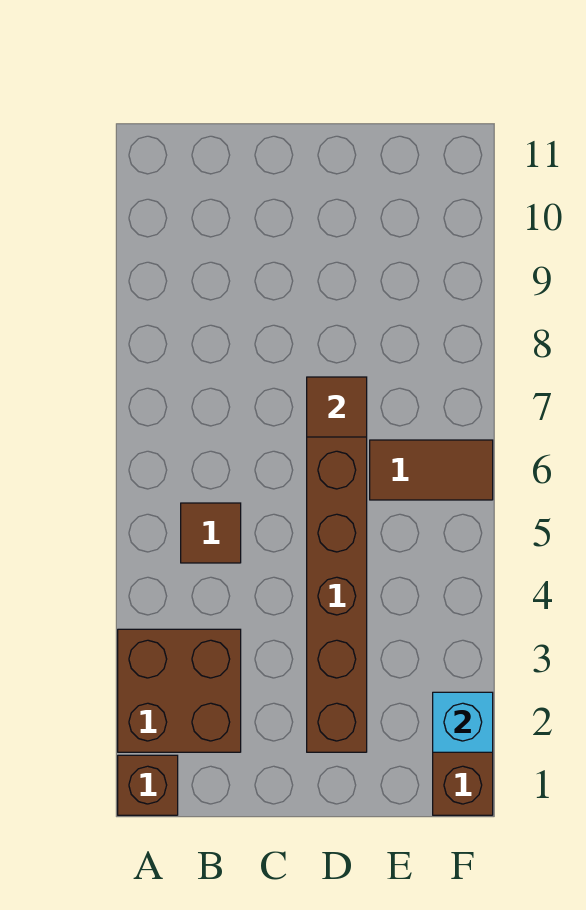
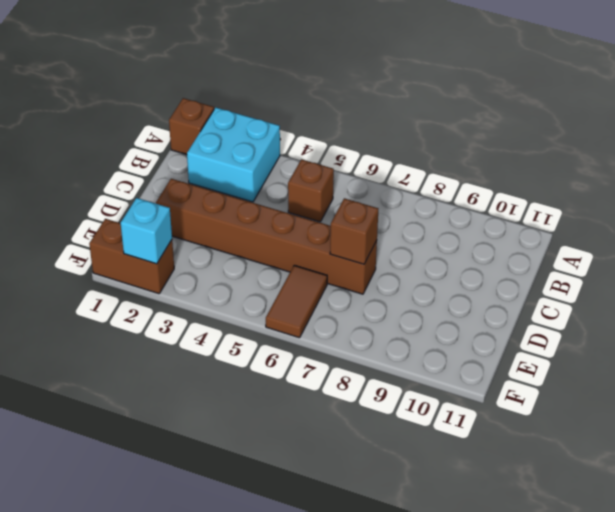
brown brick A2:B3 level 1 -> cyan brick A2:B3 level 1
brown tile B5 level 1 -> brown brick B5 level 1
brown tile D7 level 2 -> brown brick D7 level 2

